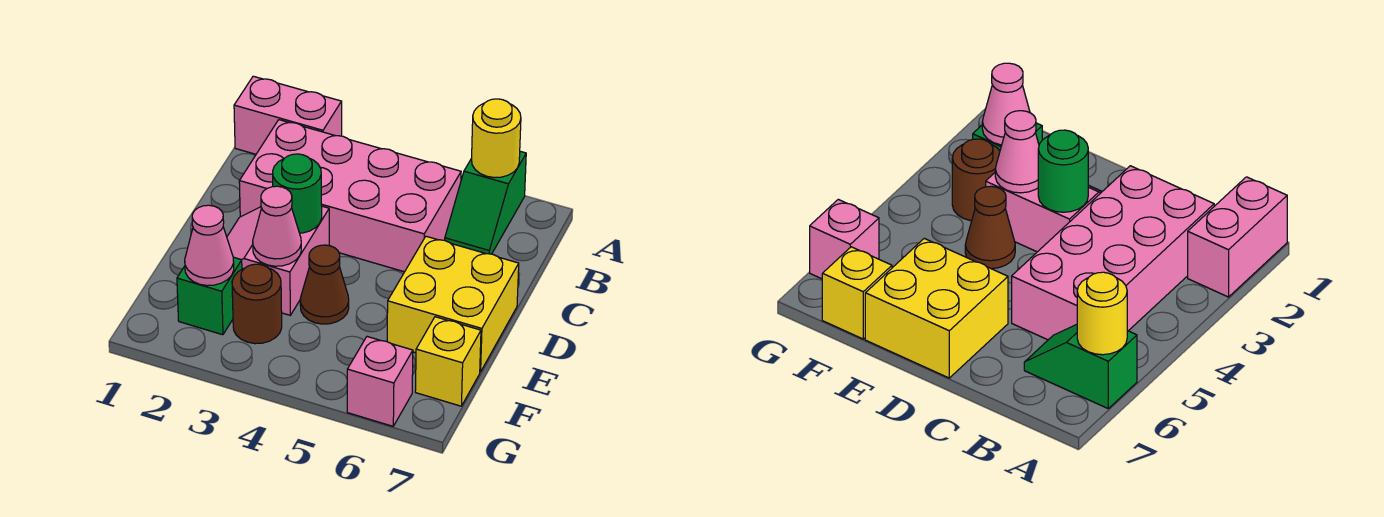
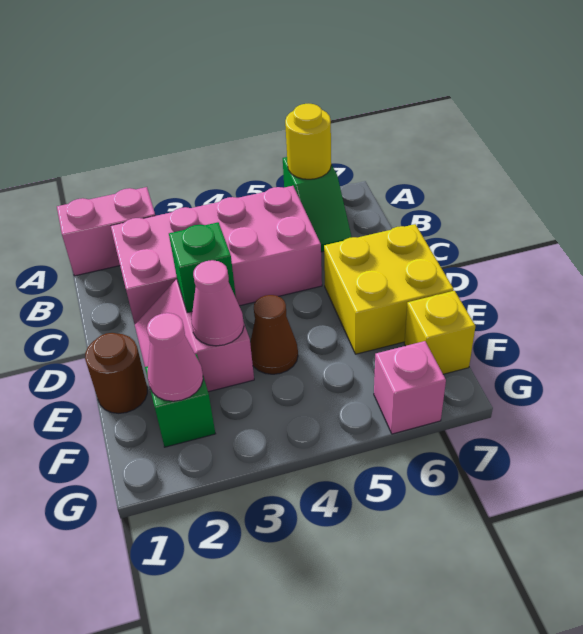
green round brick D3 level 2 -> green brick D3 level 2
brown round brick F3 level 1 -> brown round brick E1 level 1

